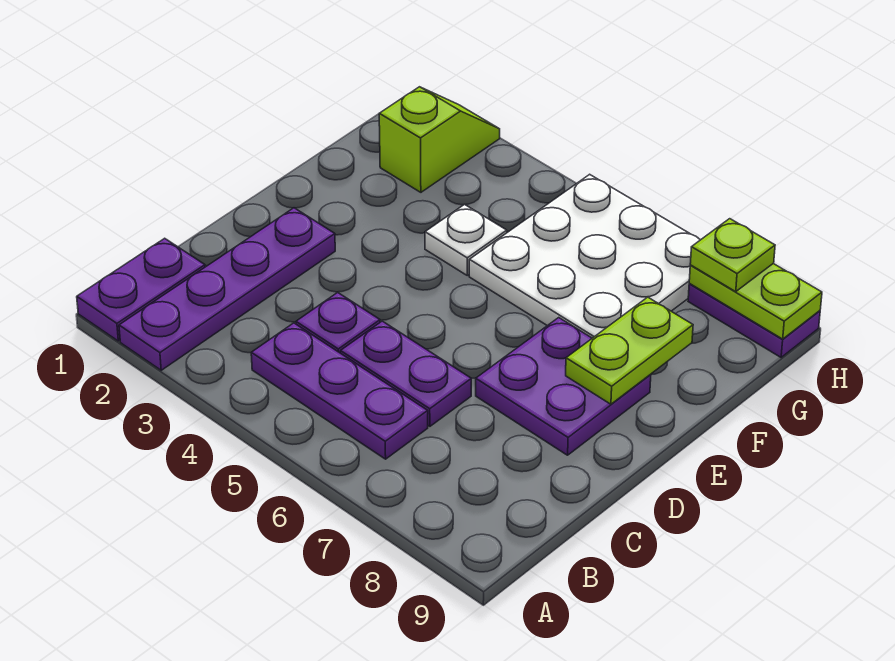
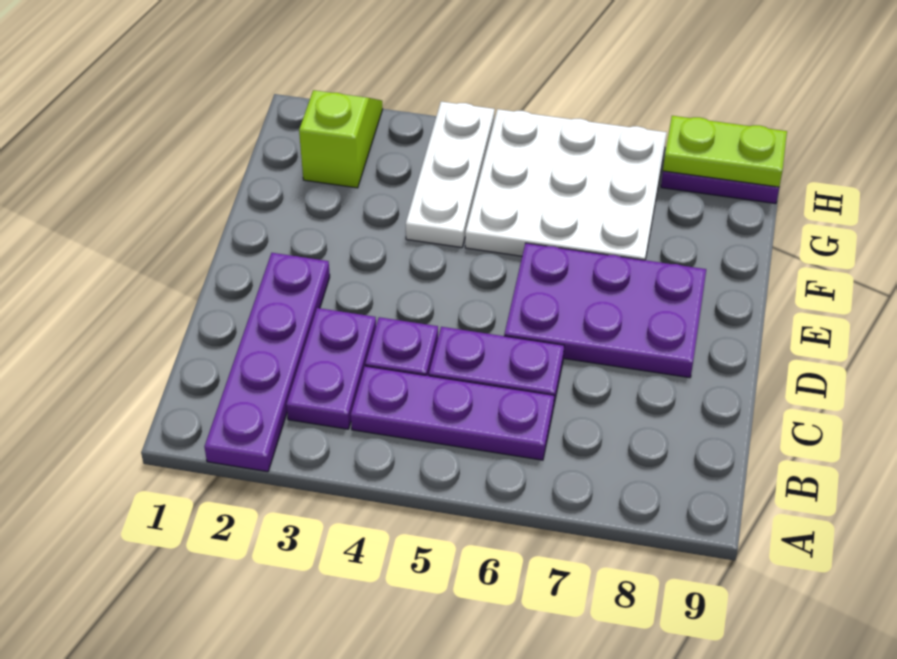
purple plate A1:B1 level 1 -> purple plate B3:C3 level 1
purple plate D7:E8 level 1 -> purple plate D6:E8 level 1
lime plate E8:F8 level 2 -> none
white plate F4 level 1 -> white plate F4:H4 level 1
lime plate H8 level 3 -> none

